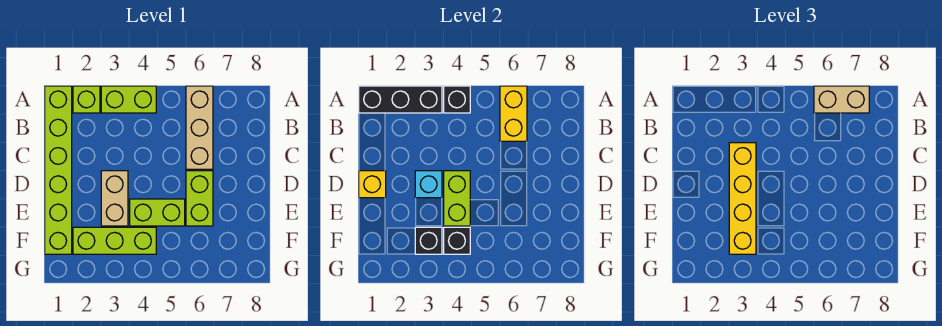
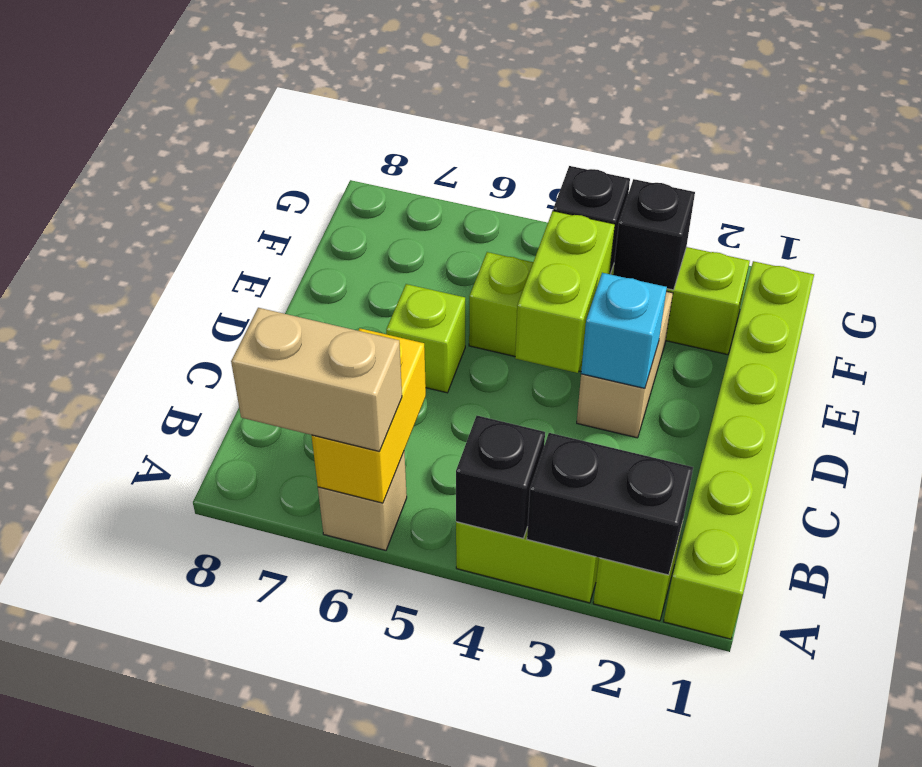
black brick A1:A3 level 2 -> black brick A2:A3 level 2
tan brick A6:C6 level 1 -> tan brick A6 level 1
yellow brick C3:F3 level 3 -> none
yellow brick D1 level 2 -> none
lime brick D6:E6 level 1 -> lime brick D6 level 1

